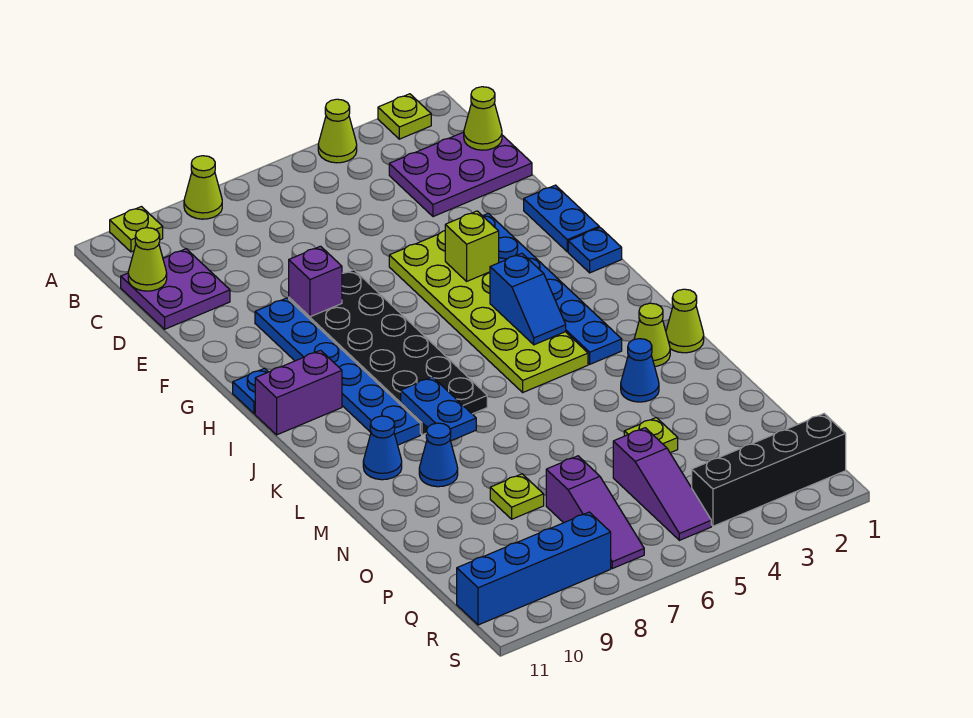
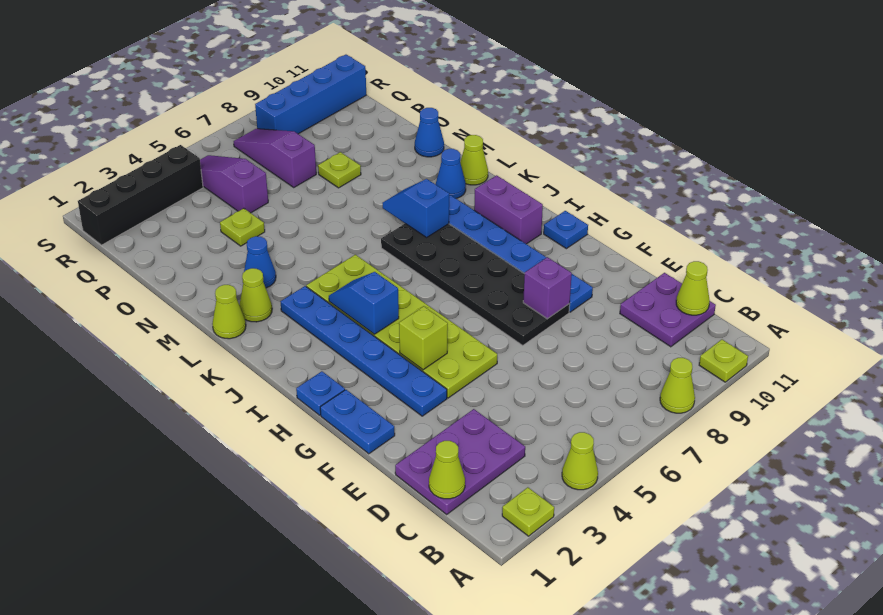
purple brick I10:I11 level 1 -> purple brick I10:J10 level 1
blue plate K8:L8 level 2 -> blue slope K8:L8 level 2 top K
none -> lime cone L11 level 1
blue cone M9 level 1 -> blue cone N11 level 1

